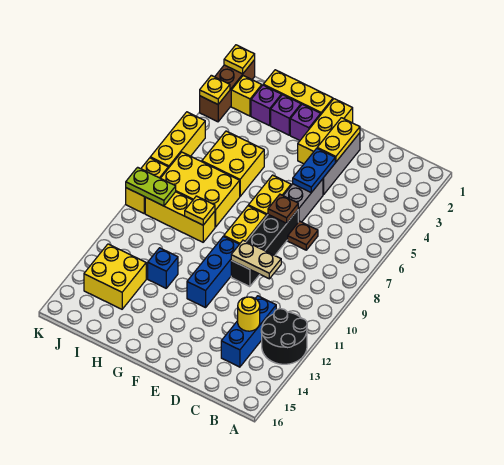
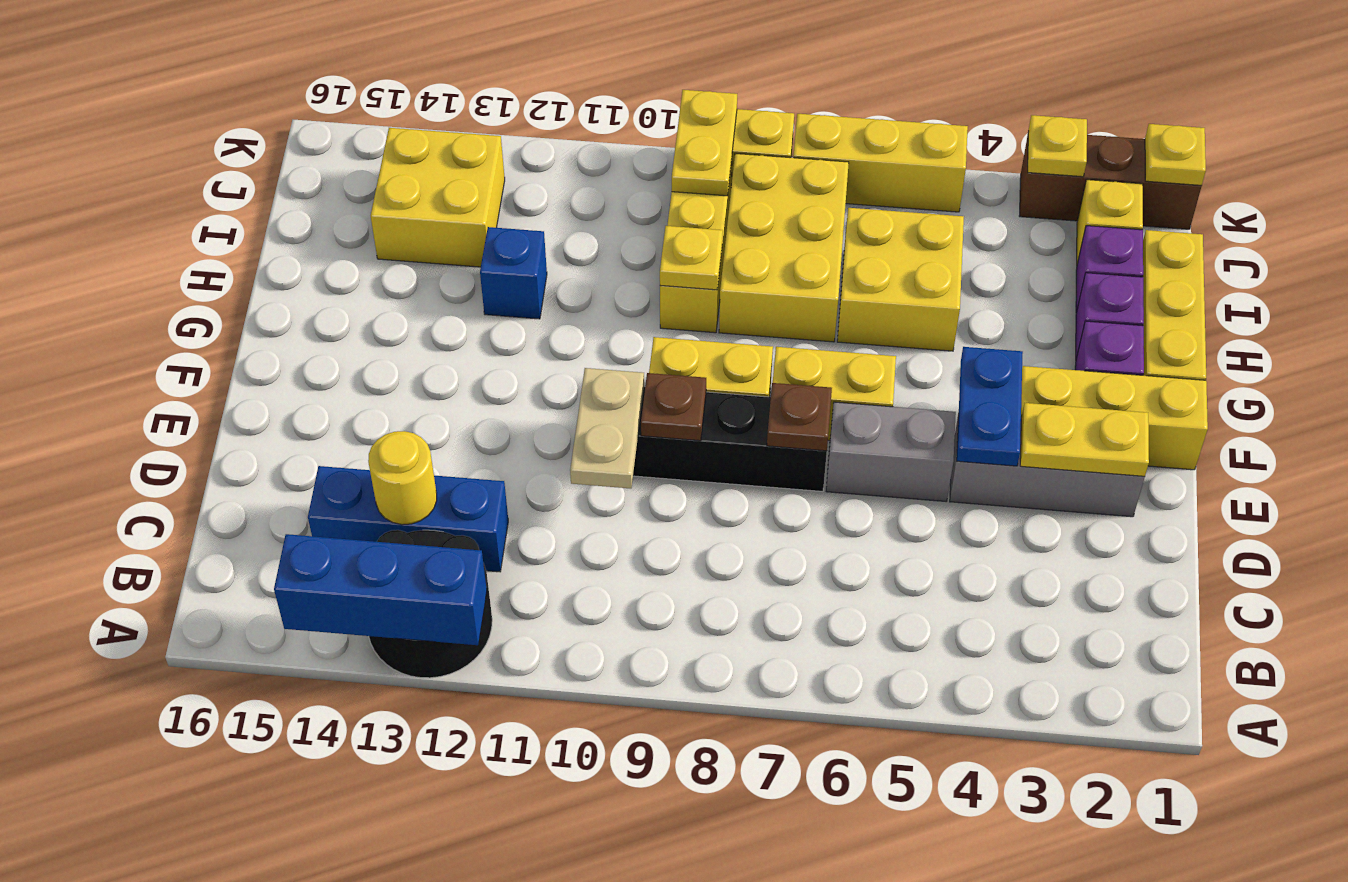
brown plate D7 level 1 -> brown plate E9 level 2
blue plate E4:E5 level 2 -> blue plate E4:F4 level 2
blue brick F10:F12 level 1 -> blue brick A12:A14 level 2
lime plate J9:K9 level 2 -> yellow plate J9:K9 level 2

